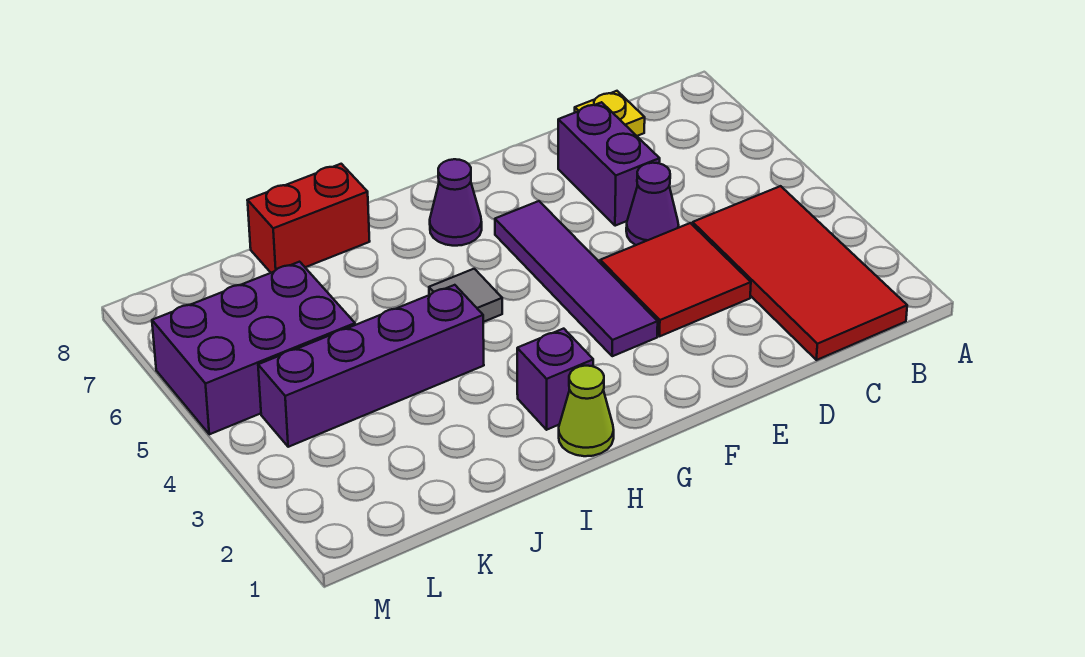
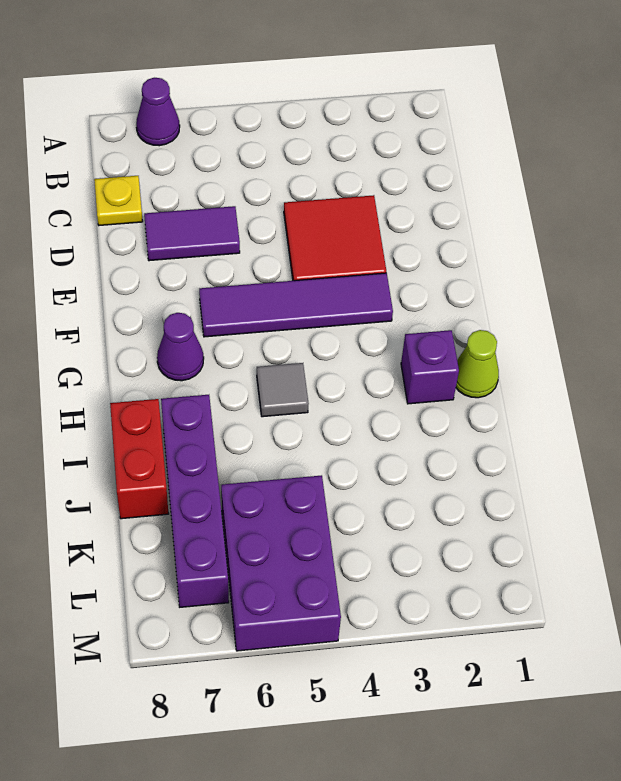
red tile B1:C4 level 1 -> none
purple cone D5 level 1 -> purple cone A7 level 1
purple brick D6:D7 level 1 -> purple tile D6:D7 level 1
purple brick I4:L4 level 1 -> purple brick I7:L7 level 1

